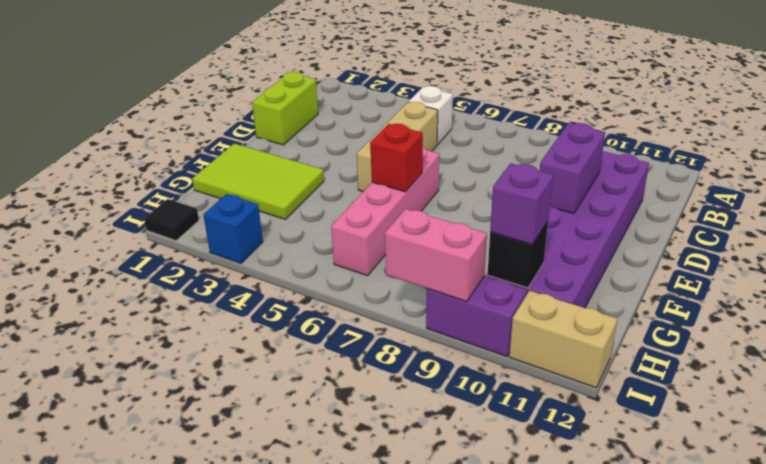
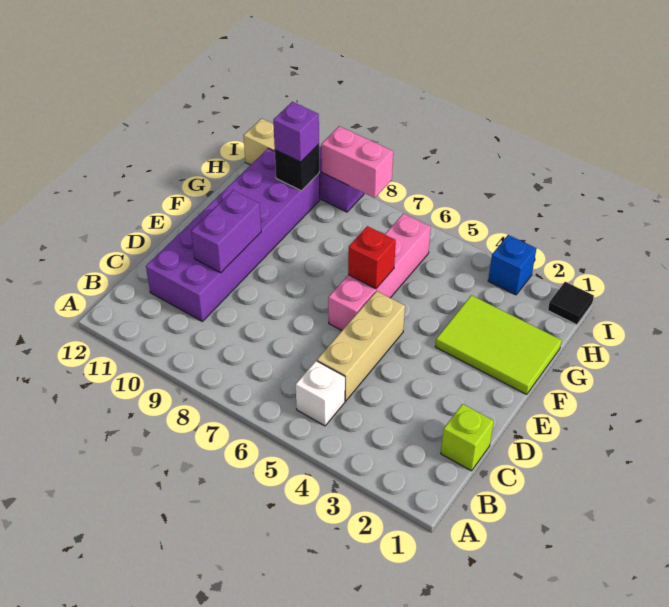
lime brick C1:D1 level 1 -> lime brick C1 level 1

